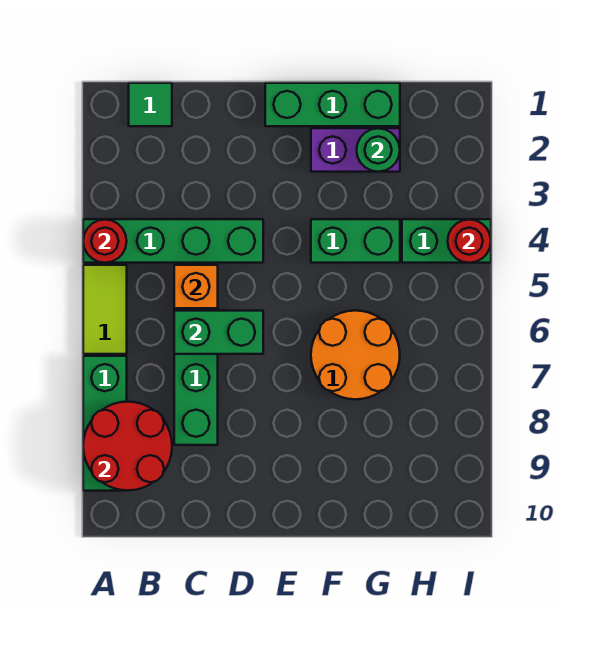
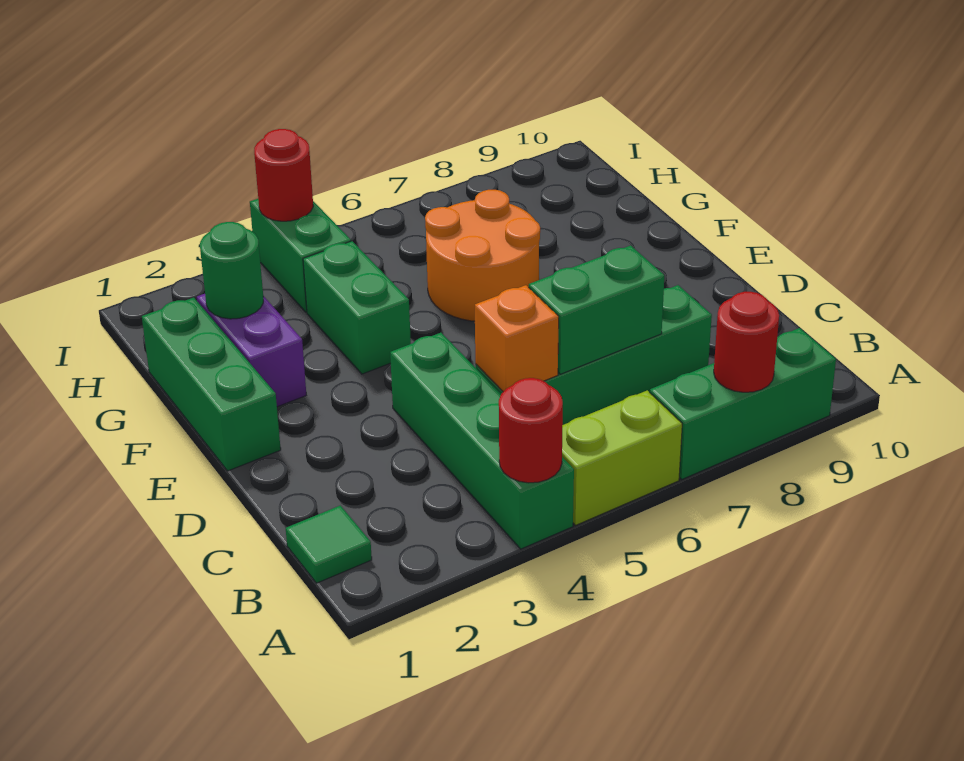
lime tile A5:A6 level 1 -> lime brick A5:A6 level 1
red round brick A8:B9 level 2 -> red round brick A8 level 2
green brick C6:D6 level 2 -> green brick C6:C7 level 2

